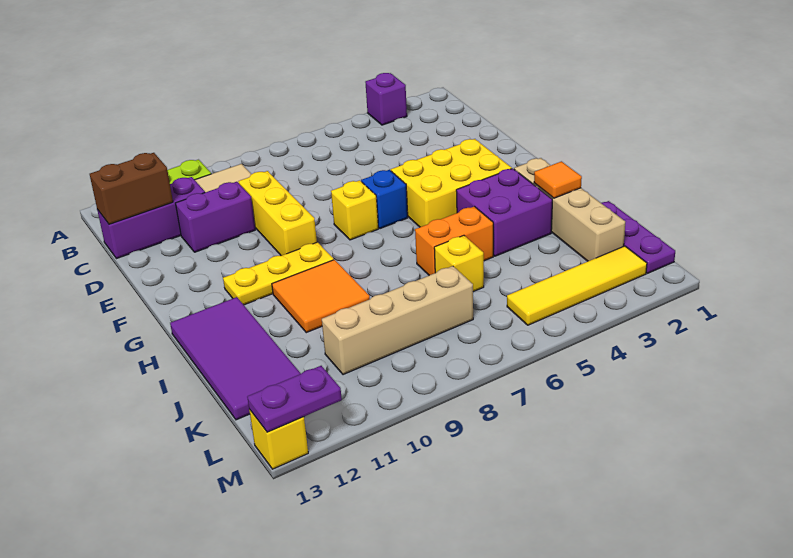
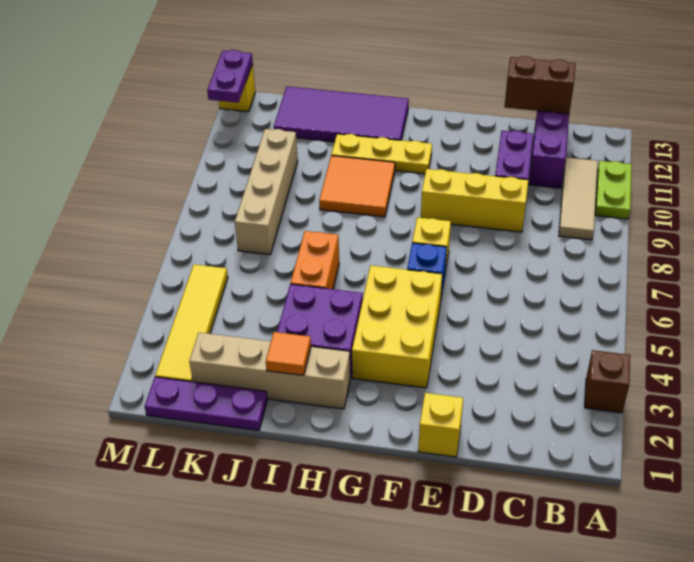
purple brick A3 level 1 -> brown brick A3 level 1
brown brick C12:C13 level 2 -> brown brick C13:D13 level 2
yellow plate G9:G11 level 1 -> yellow plate G11:I11 level 1
yellow brick J6 level 1 -> yellow brick E1 level 1

